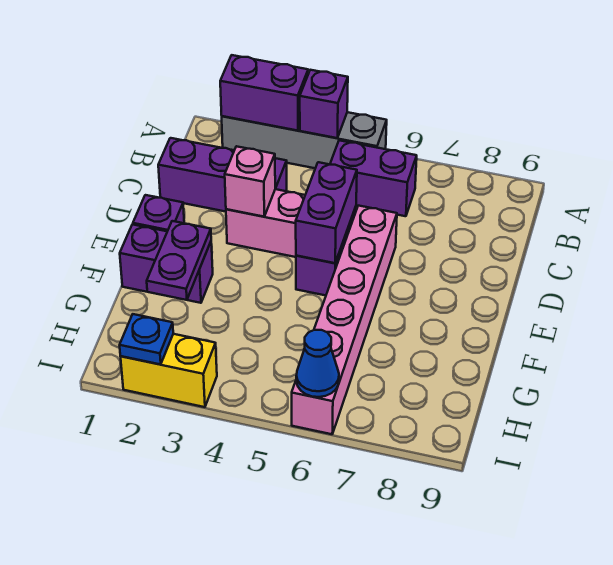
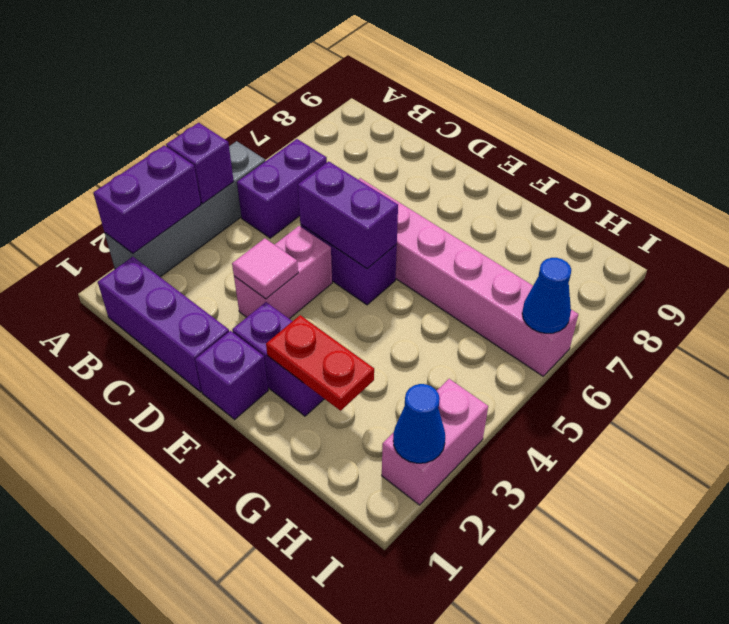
purple brick C1:C3 level 1 -> purple brick B1:D1 level 1
pink brick D3 level 2 -> pink tile D3 level 2
purple brick F1:F2 level 1 -> purple brick E2:F2 level 1
purple plate F2:G2 level 2 -> red plate F2:G2 level 2
yellow brick I2:I3 level 1 -> pink brick I2:I3 level 1
blue plate I2 level 2 -> blue cone I2 level 2

